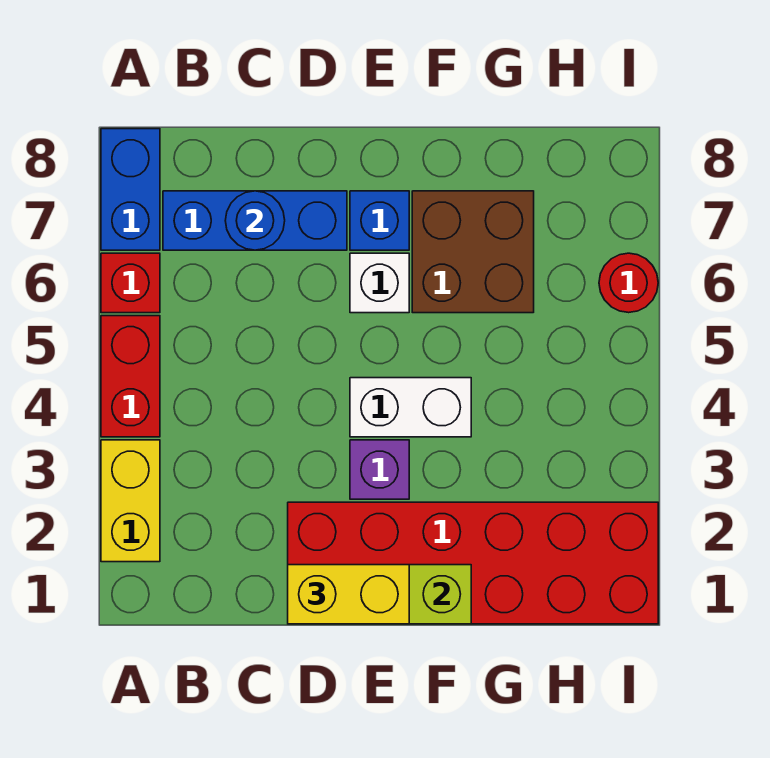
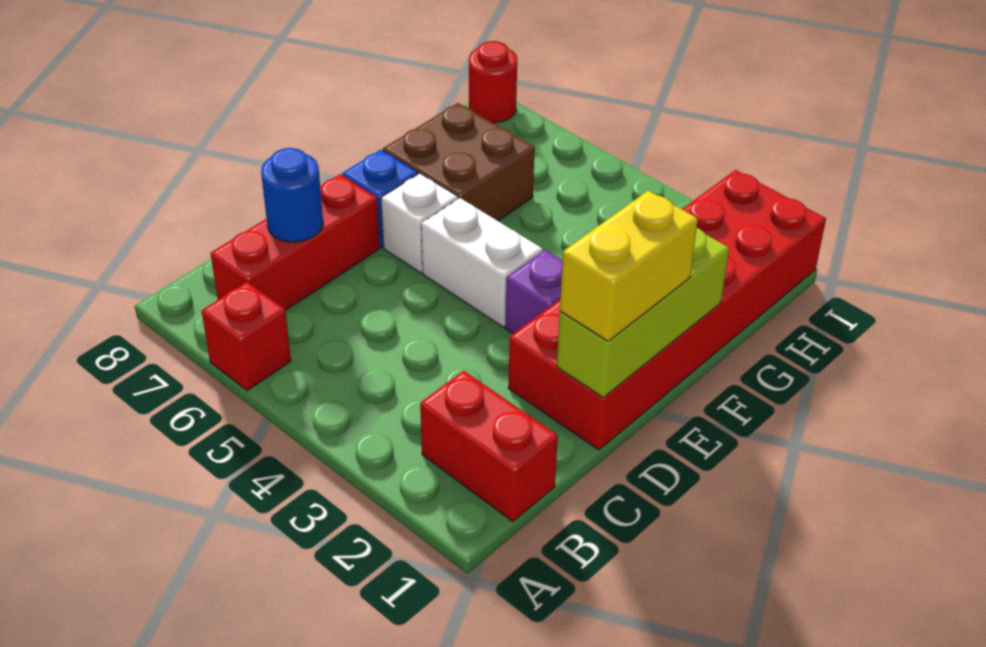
yellow brick A2:A3 level 1 -> none
red brick A4:A5 level 1 -> red brick B1:B2 level 1
blue brick A7:A8 level 1 -> none
blue brick B7:D7 level 1 -> red brick B7:D7 level 1
white brick E4:F4 level 1 -> white brick E4:E5 level 1
red round brick I6 level 1 -> red round brick I8 level 1

